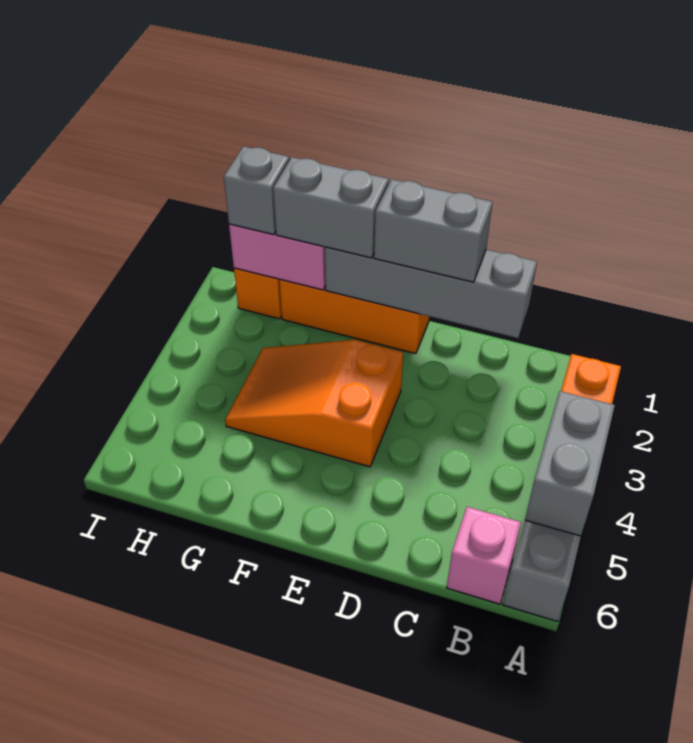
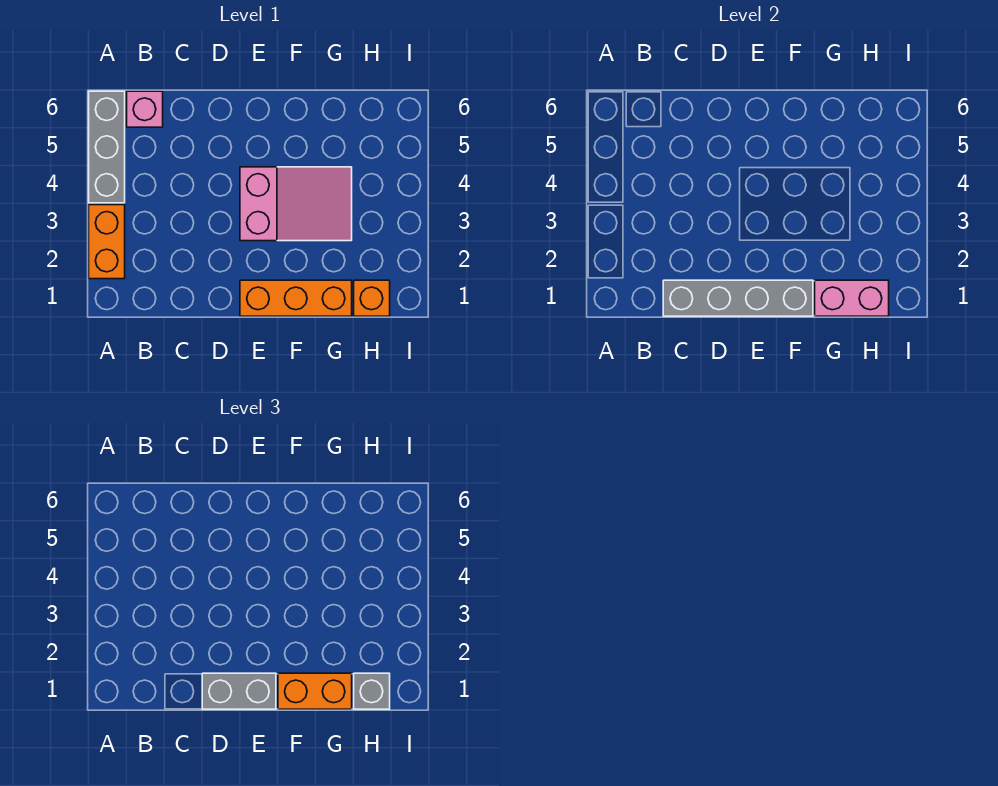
grey brick A4:A5 level 2 -> none
orange slope E3:G4 level 1 top E -> pink slope E3:G4 level 1 top E
grey brick F1:G1 level 3 -> orange brick F1:G1 level 3

